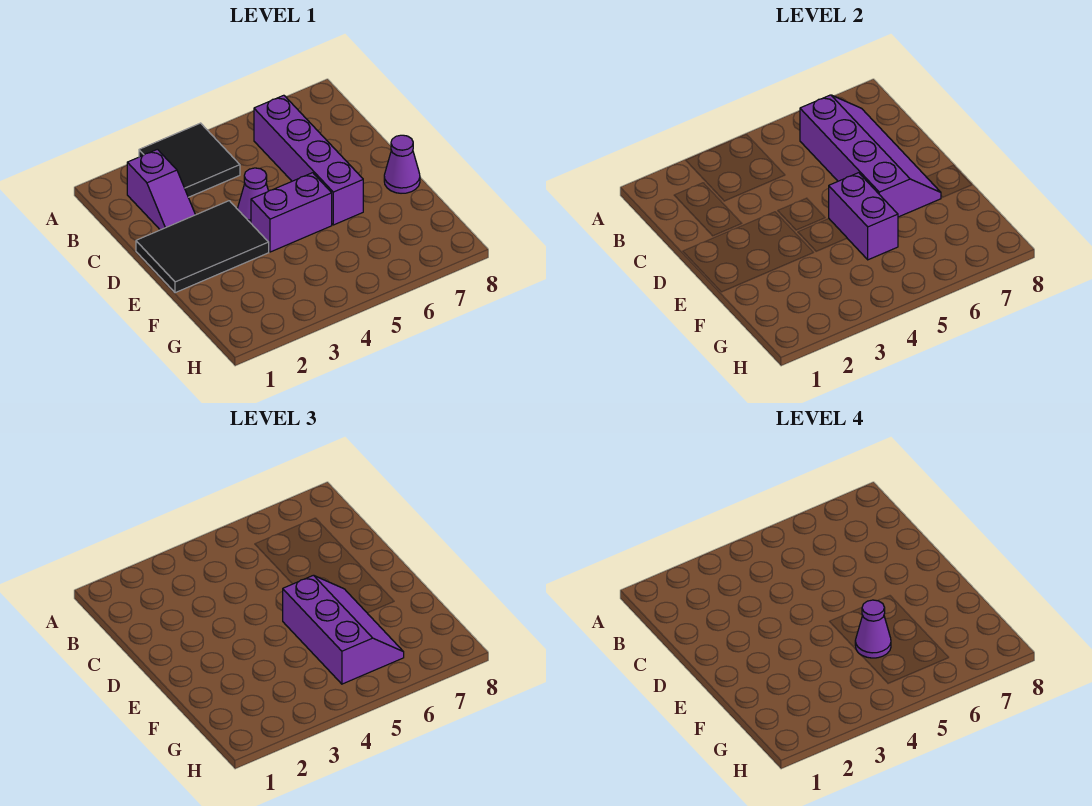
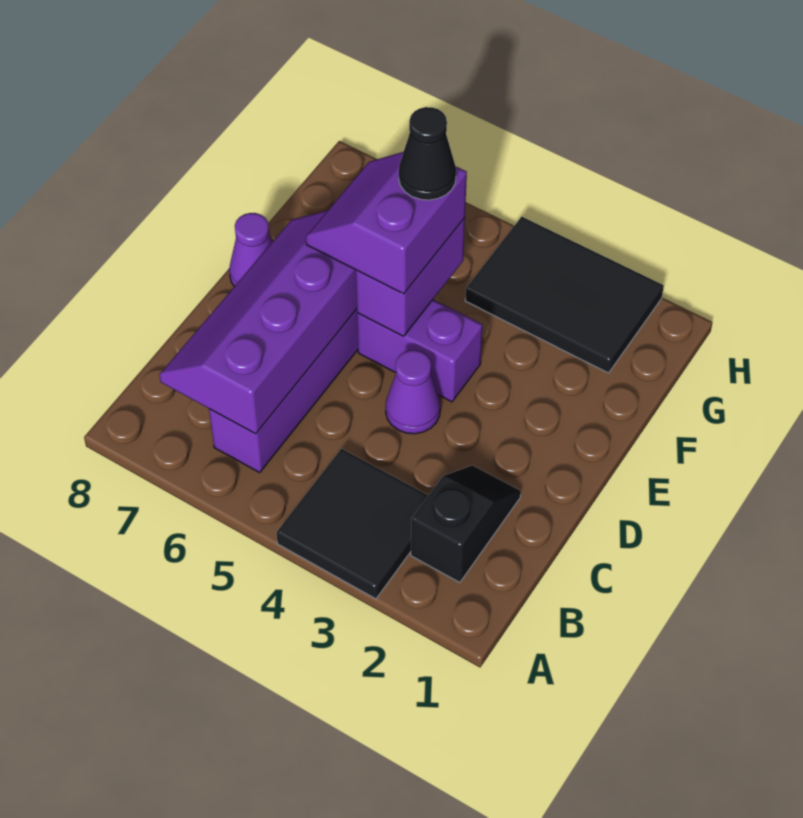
purple slope B2:C2 level 1 top B -> black slope B2:C2 level 1 top B
black tile D1:E3 level 1 -> black tile G2:H4 level 1
purple slope E5:G6 level 3 top 5 -> purple slope E5:F6 level 3 top 5
purple cone F5 level 4 -> black cone F5 level 4

